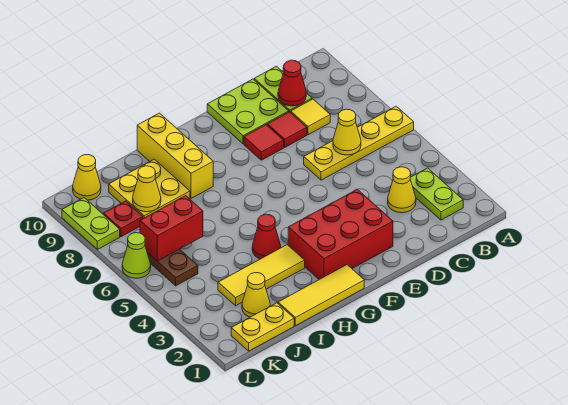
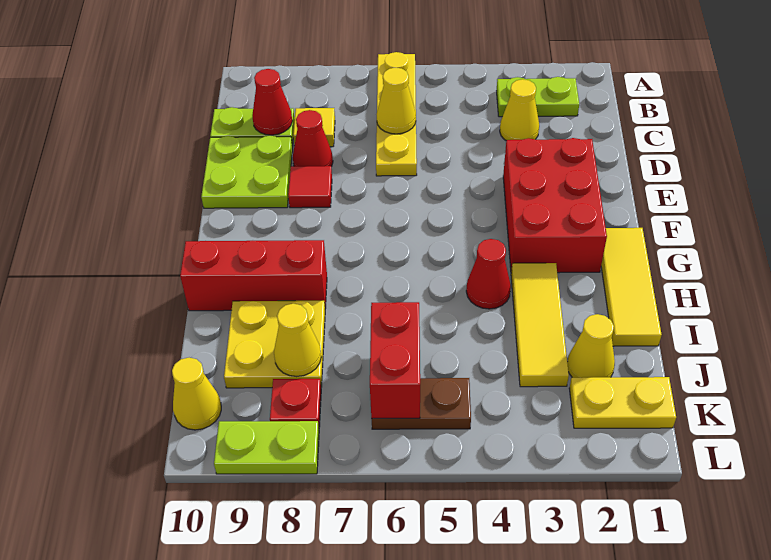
red tile D8 level 1 -> red cone D8 level 1
yellow brick H8:H10 level 1 -> red brick H8:H10 level 1
yellow plate J1:K1 level 1 -> yellow plate K1:K2 level 1
lime cone L6 level 1 -> none

